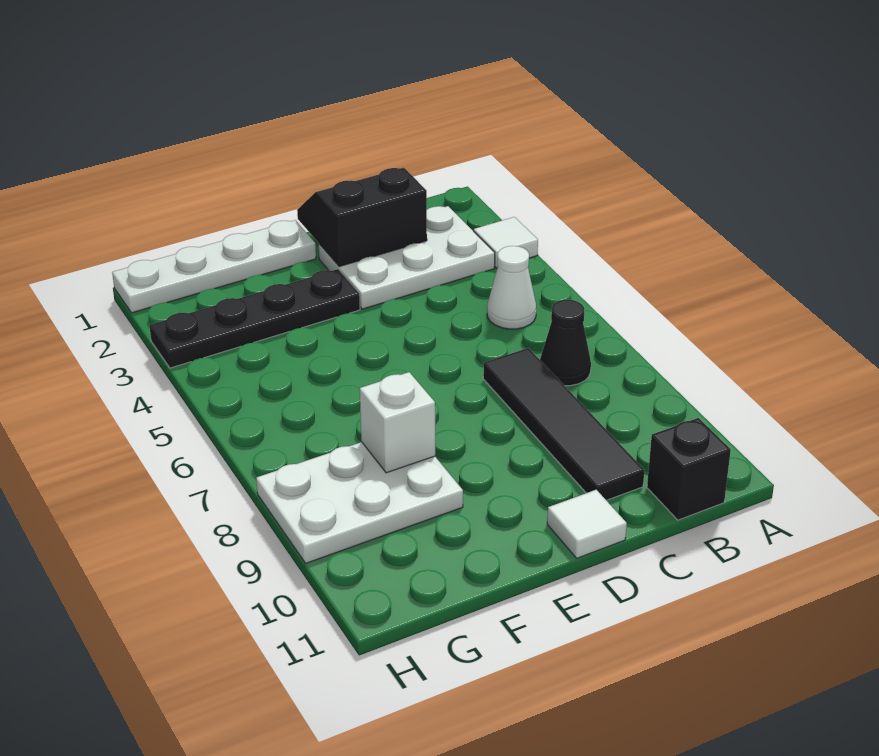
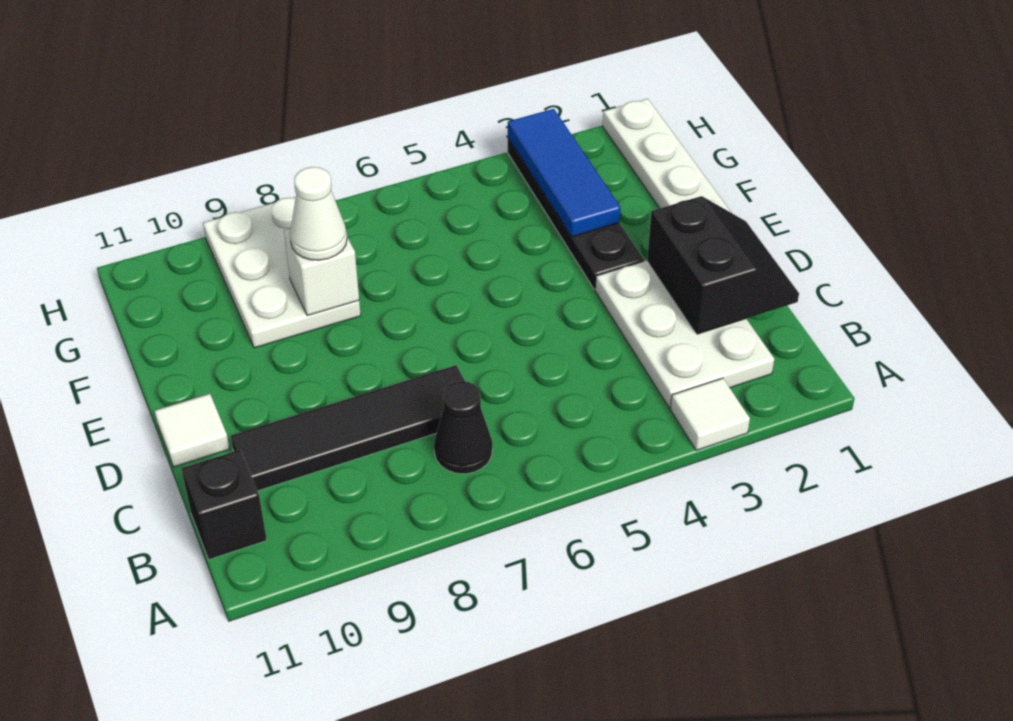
white cone B5 level 1 -> white cone F8 level 3
none -> blue tile F3:H3 level 2

